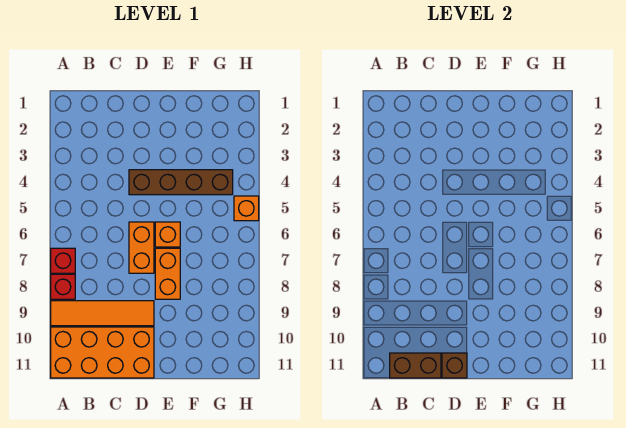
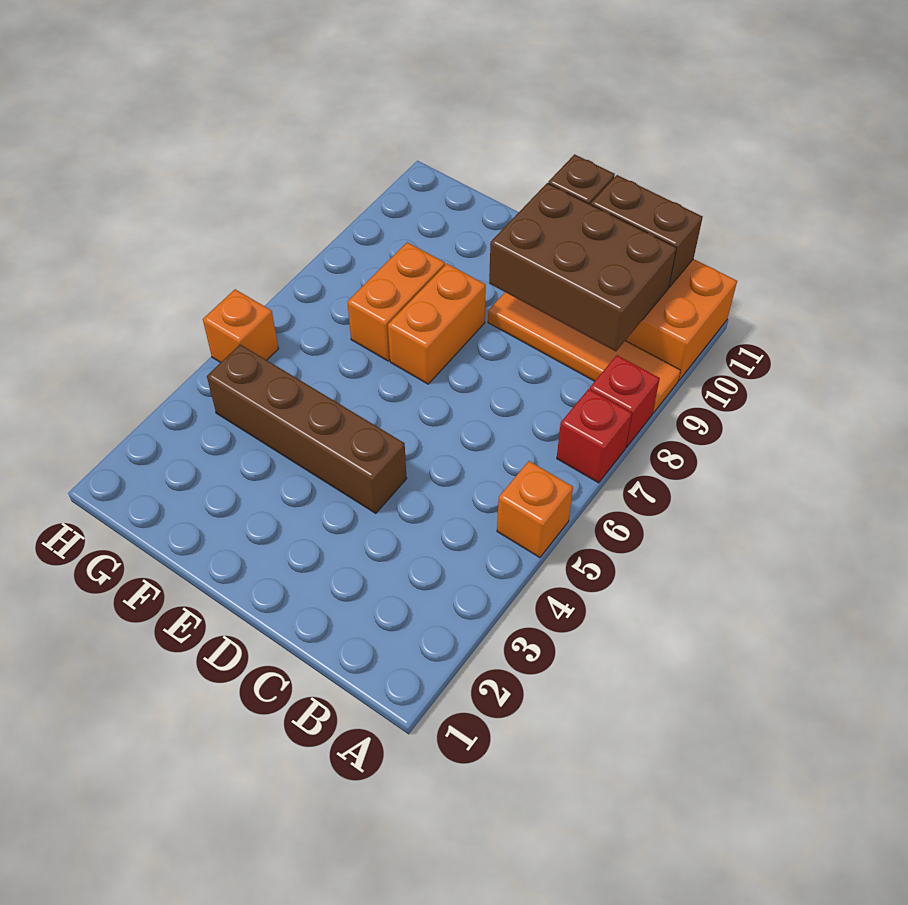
none -> brown brick B9:D10 level 2
orange brick D6:D7 level 1 -> orange brick F7:F8 level 1
orange brick E6 level 1 -> orange brick A5 level 1

